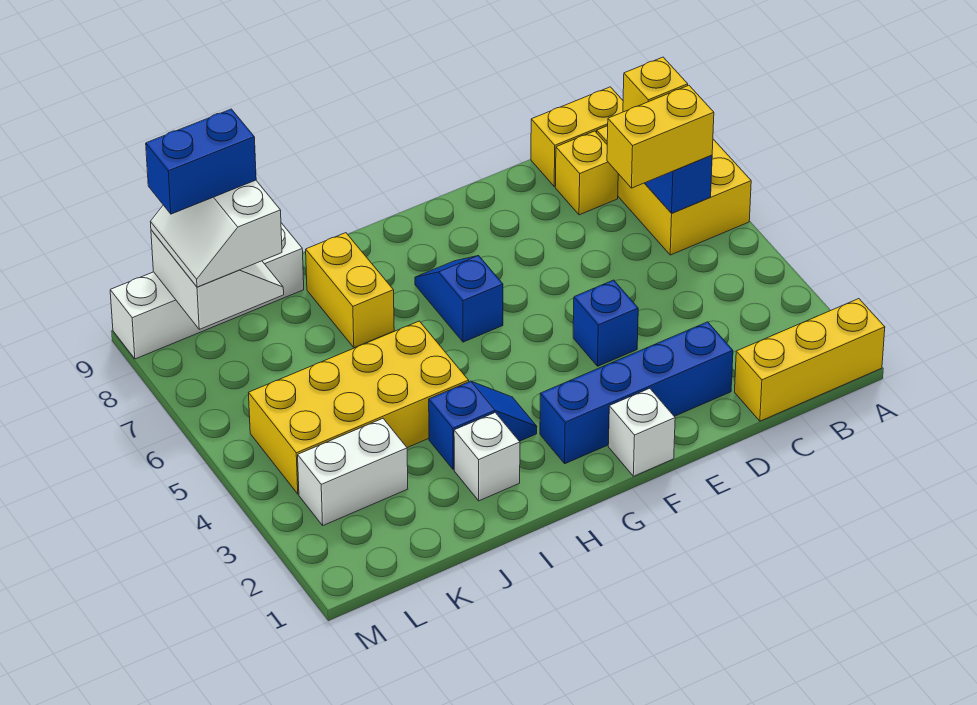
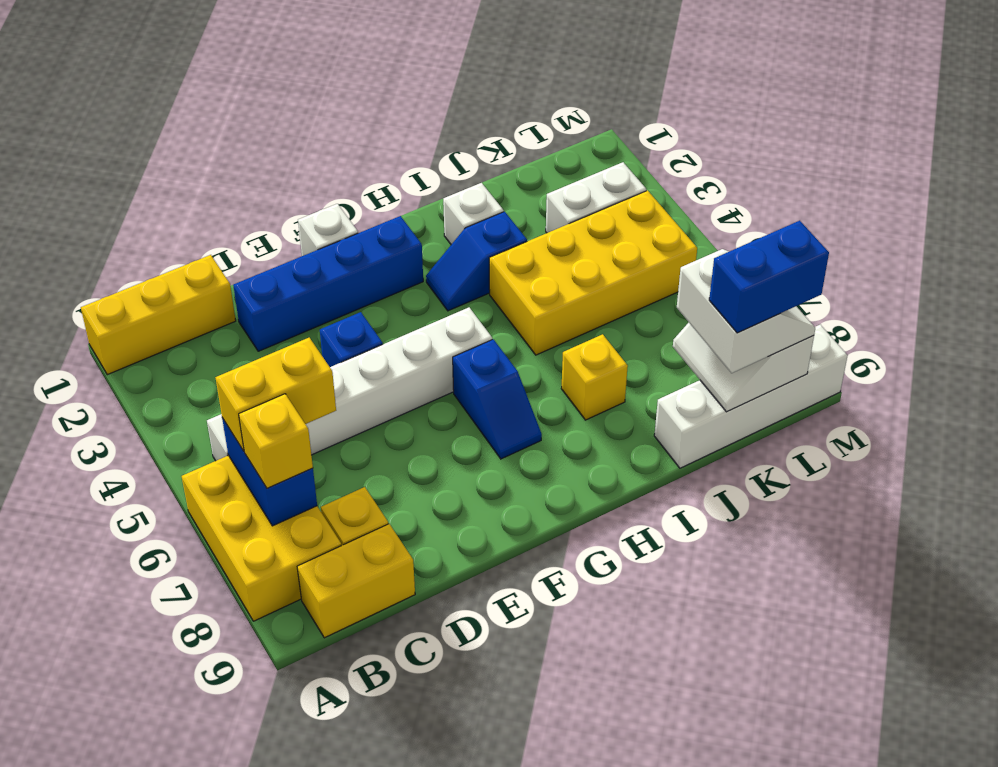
none -> white brick B5:G5 level 1
yellow brick I7:I8 level 1 -> yellow brick I7 level 1

